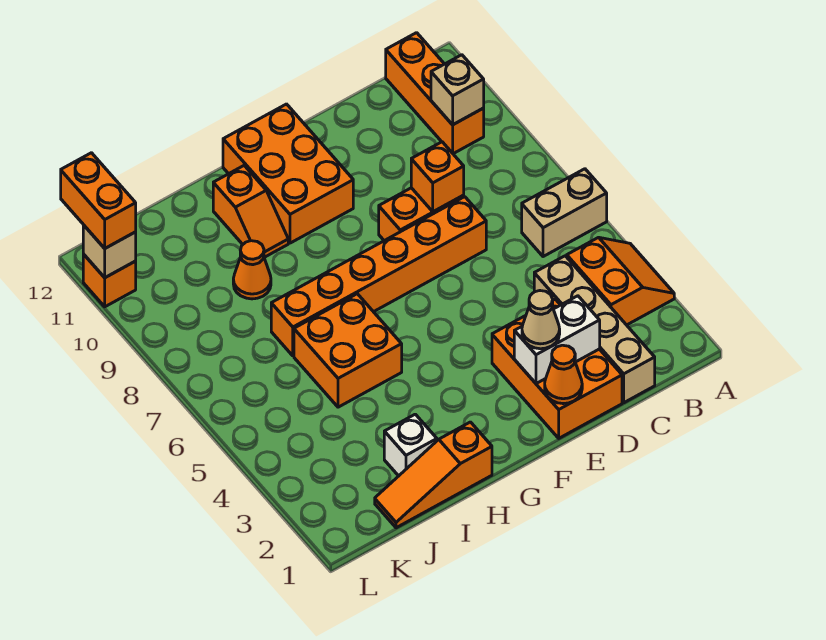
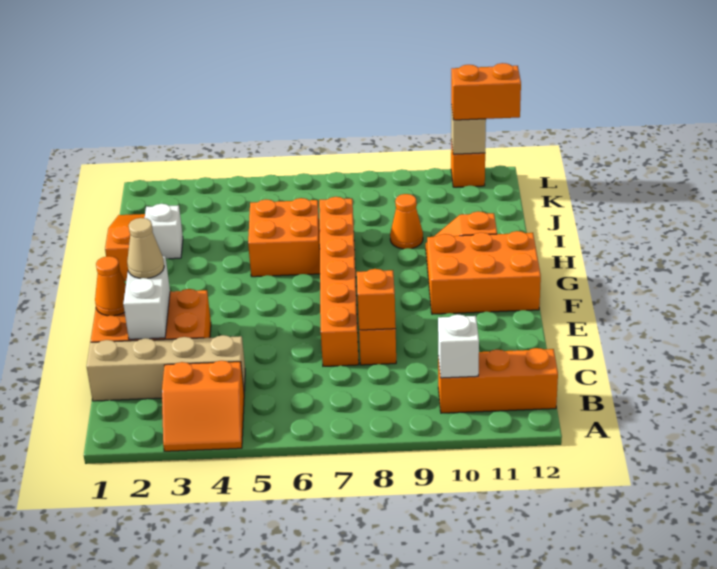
tan brick A6:B6 level 1 -> none
tan brick B10 level 2 -> white brick B10 level 2

